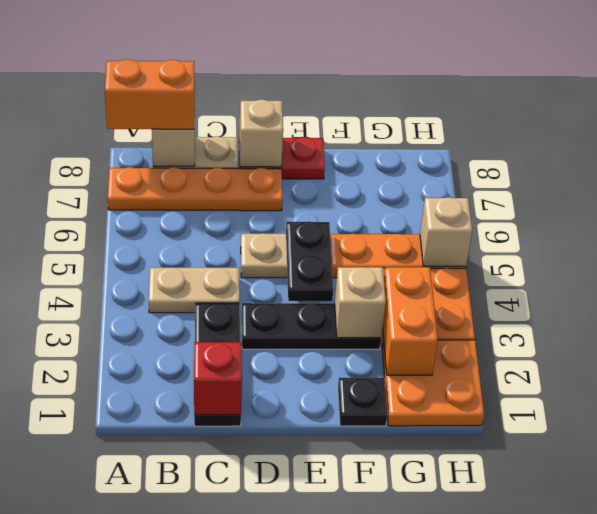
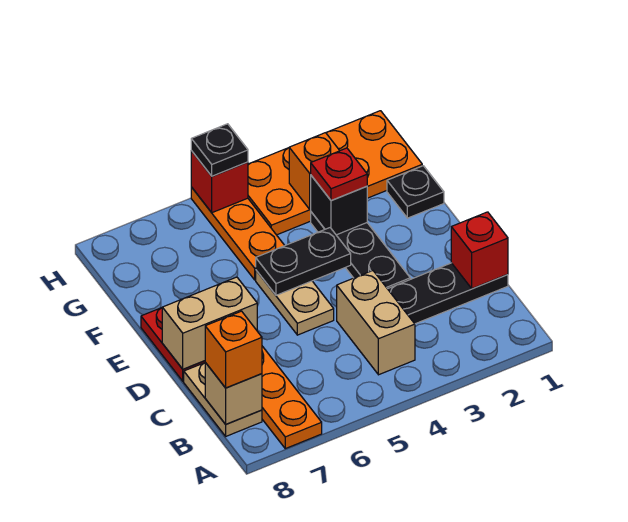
orange brick A8:B8 level 3 -> orange brick B8 level 3
tan plate B4:C4 level 1 -> tan brick B4:C4 level 1
tan brick D8 level 2 -> tan brick D7:D8 level 2
tan brick F3 level 2 -> black brick F3 level 2
none -> red plate F3 level 3
orange brick G2:G3 level 2 -> orange brick G3 level 2
tan brick H5 level 2 -> red brick H5 level 2
none -> black plate H5 level 3

